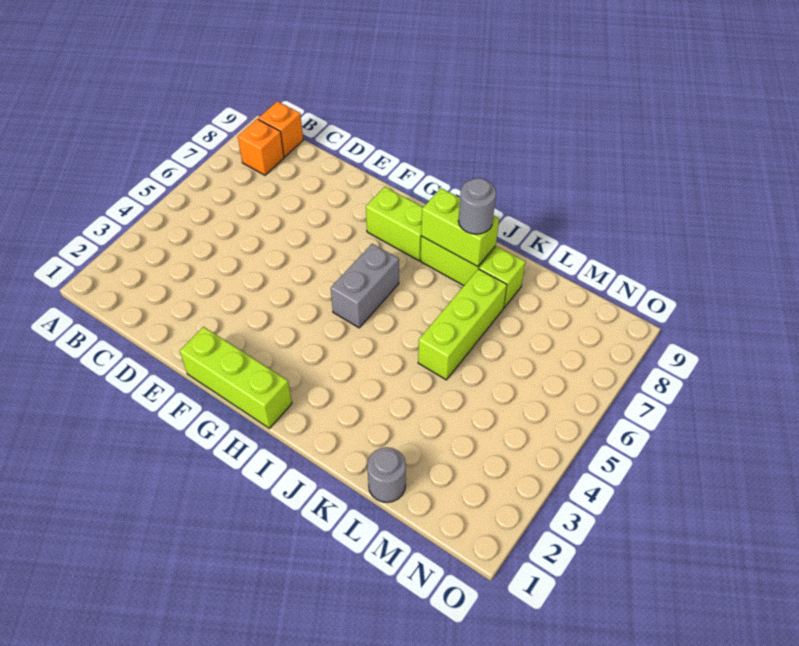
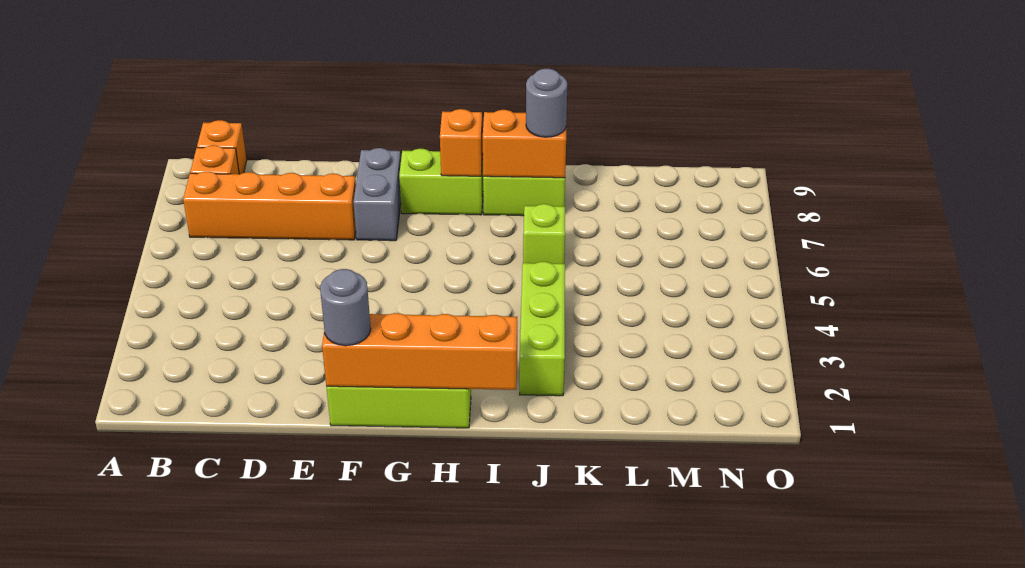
none -> orange brick B7:E7 level 1
none -> orange brick F1:I1 level 2
grey brick H5:H6 level 1 -> grey brick F7:F8 level 1
none -> orange brick H8 level 2
lime brick I8:J8 level 2 -> orange brick I8:J8 level 2
lime brick K5:K7 level 1 -> lime brick J2:J4 level 1
lime brick K8 level 1 -> lime brick J6 level 1
grey round brick L1 level 1 -> grey round brick F1 level 3

